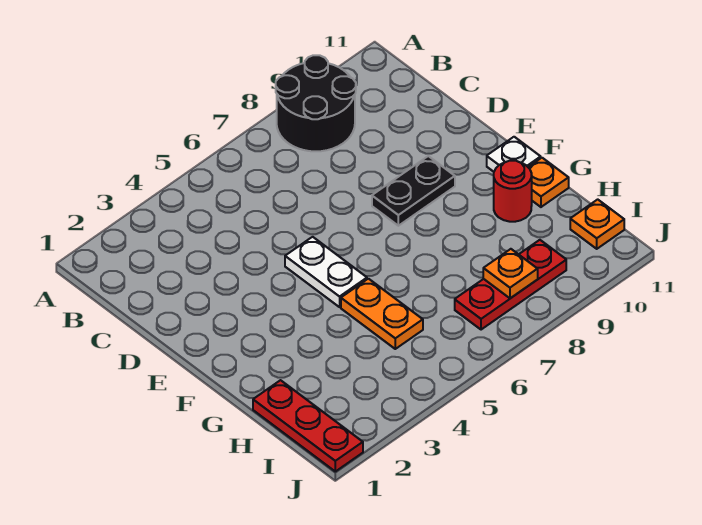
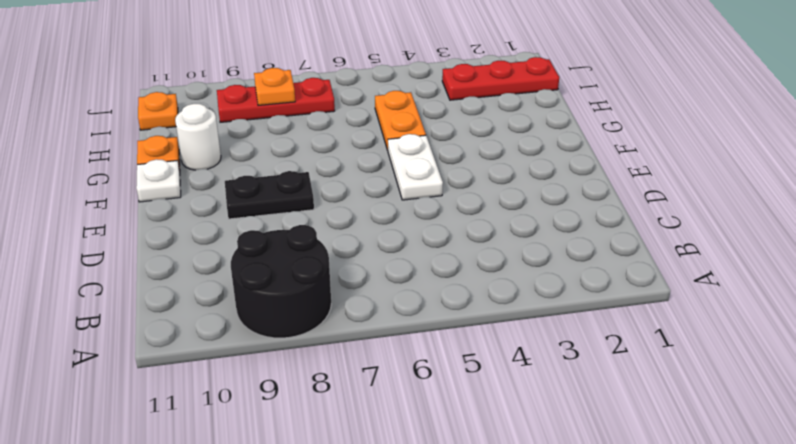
red round brick G10 level 1 -> white round brick G10 level 1
red plate H1:J1 level 1 -> red plate I1:I3 level 1

